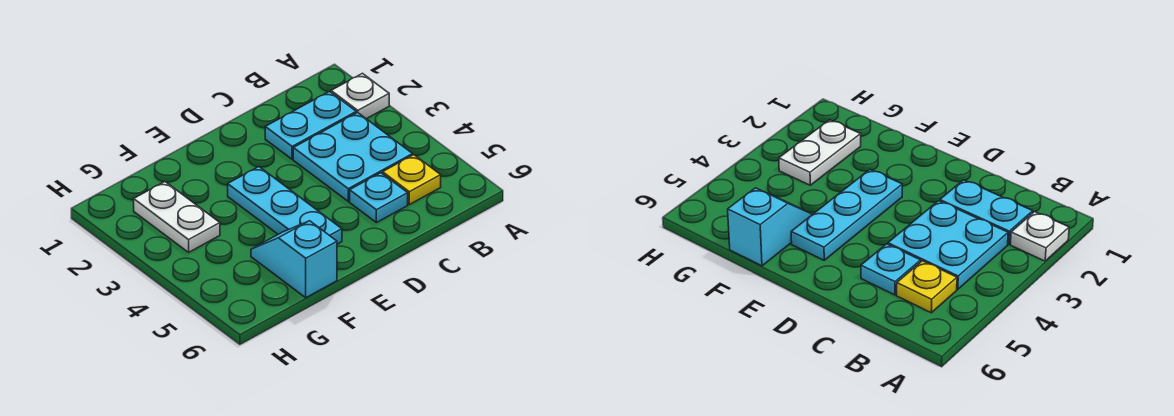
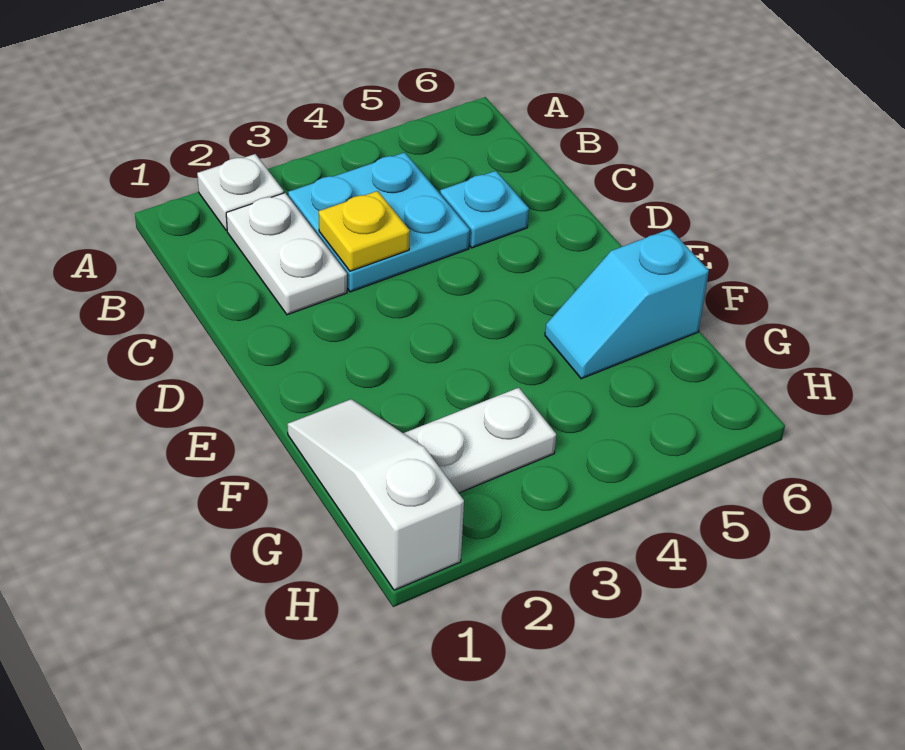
cyan plate B2:C2 level 1 -> white plate B2:C2 level 1
yellow plate B5 level 1 -> yellow plate C3 level 2
cyan plate E3:E5 level 1 -> none
none -> white slope F1:H1 level 1 top H

